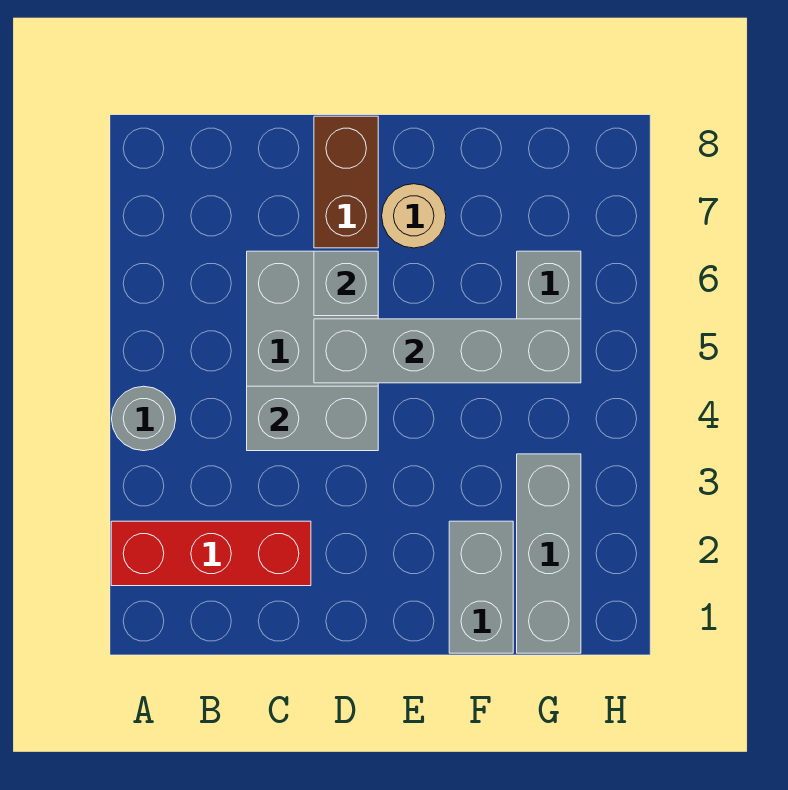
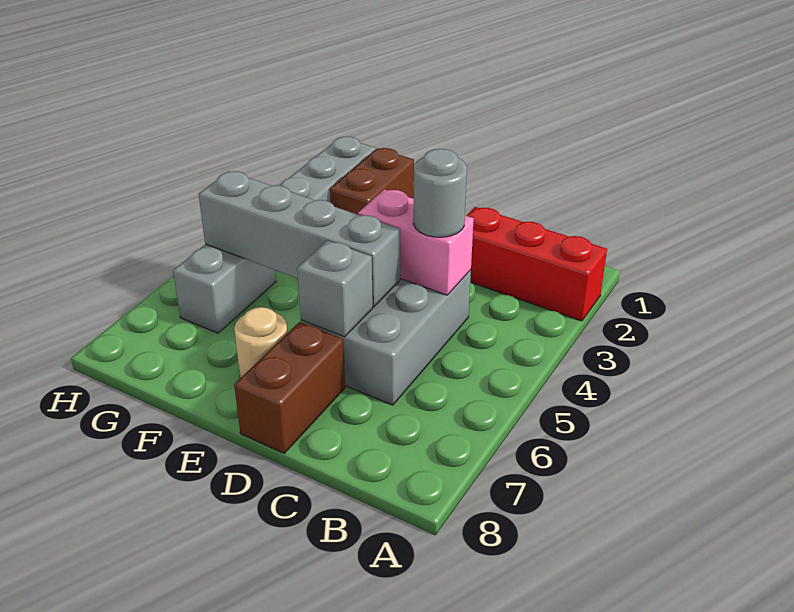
grey round brick A4 level 1 -> grey round brick C4 level 3
grey brick C4:D4 level 2 -> pink brick C4:D4 level 2
grey brick F1:F2 level 1 -> brown brick F1:F2 level 1

